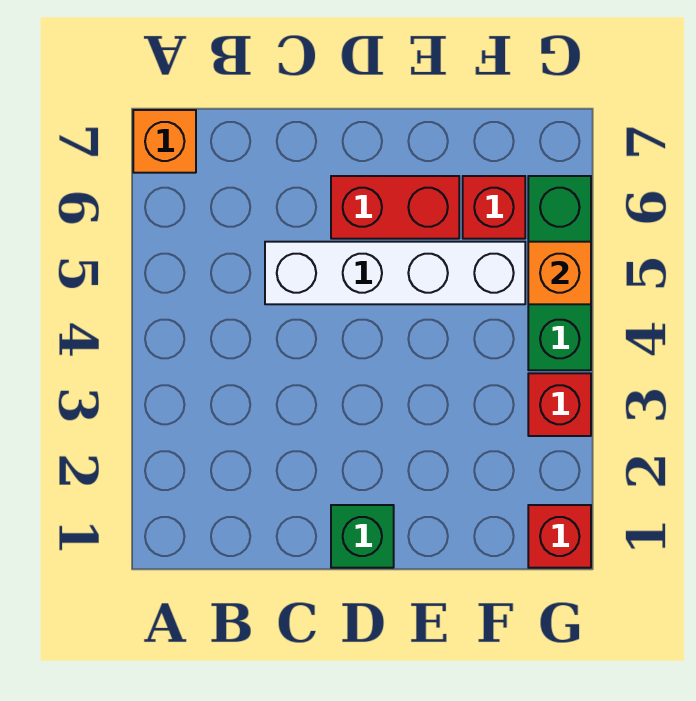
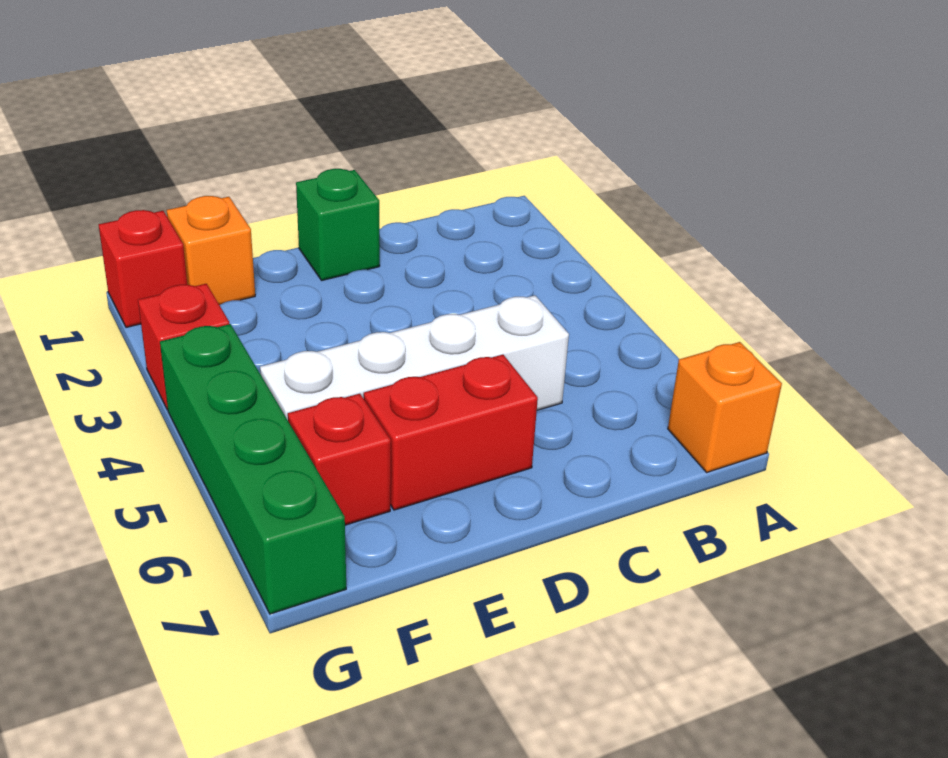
green brick G4:G6 level 1 -> green brick G4:G7 level 1
orange brick G5 level 2 -> orange brick F1 level 1

